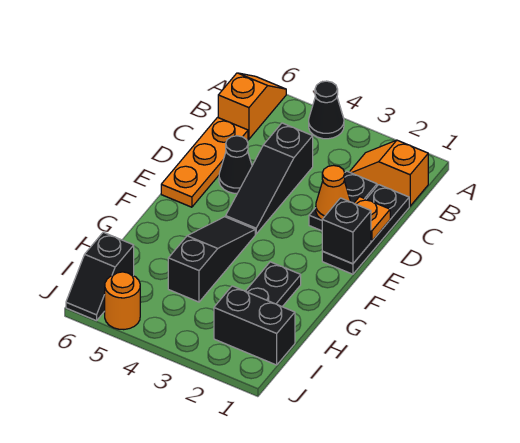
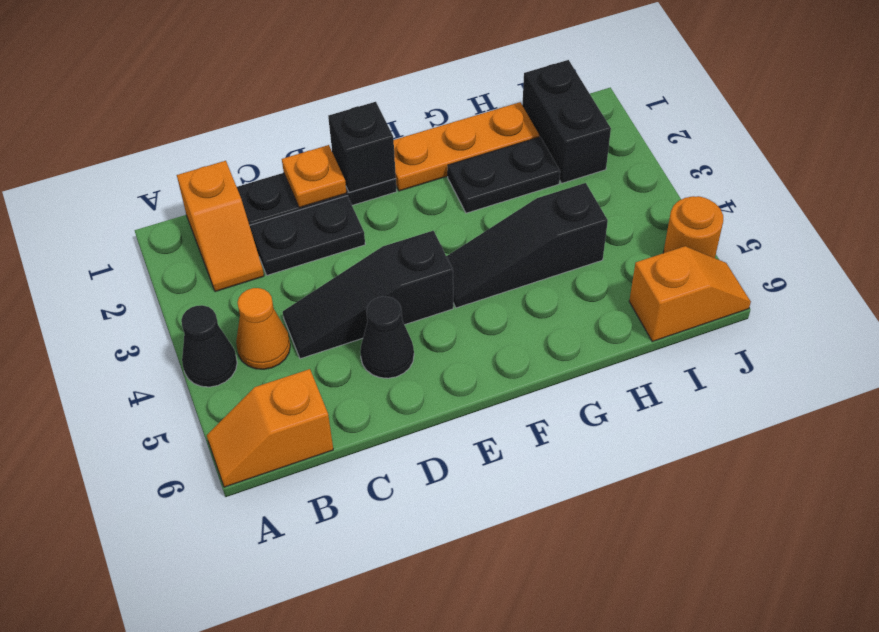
black slope C4:E4 level 1 top C -> black slope C4:E4 level 1 top E
orange plate C6:E6 level 1 -> orange plate F1:H1 level 1
orange cone D2 level 2 -> orange cone B4 level 1
black slope I6:J6 level 1 top I -> orange slope I6:J6 level 1 top I

